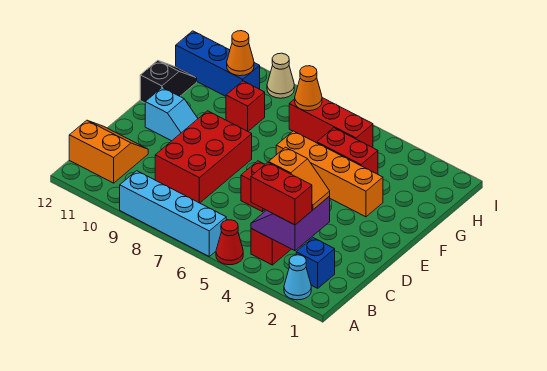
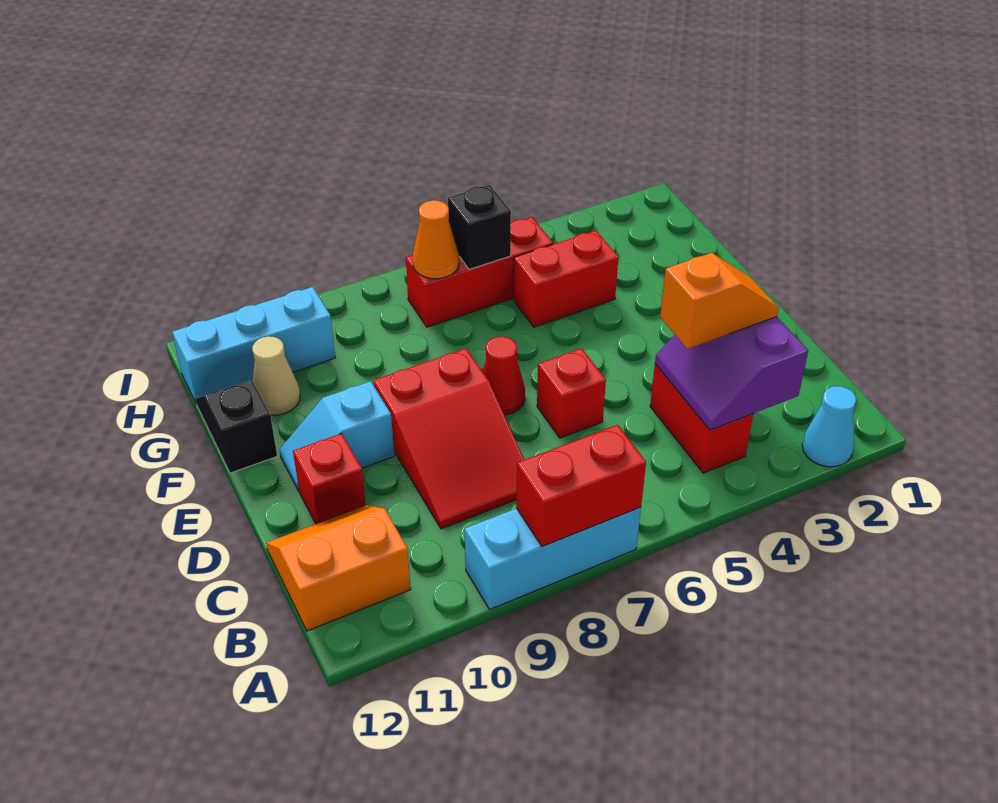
red cone A5 level 1 -> red cone E7 level 1
cyan brick A6:A9 level 1 -> cyan brick A7:A9 level 1
blue brick B2 level 1 -> none
red brick B3:B4 level 3 -> red brick A7:A8 level 2
red brick C8:E9 level 1 -> red slope C8:E9 level 1 top E
cyan slope E10:E11 level 1 top 11 -> cyan slope E10:E11 level 1 top 10
orange brick F3:F6 level 1 -> none
red brick G9 level 1 -> red brick D11 level 1
none -> black brick H6 level 2
blue brick H10:H12 level 1 -> cyan brick H10:H12 level 1
orange cone H10 level 2 -> none
tan cone I9 level 1 -> tan cone G11 level 1

